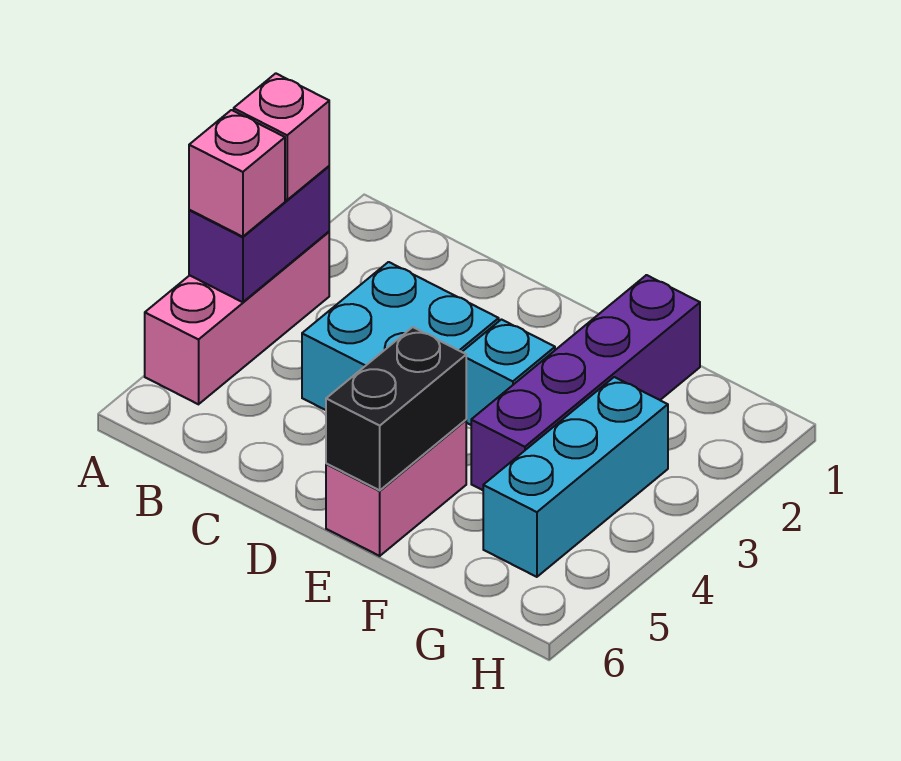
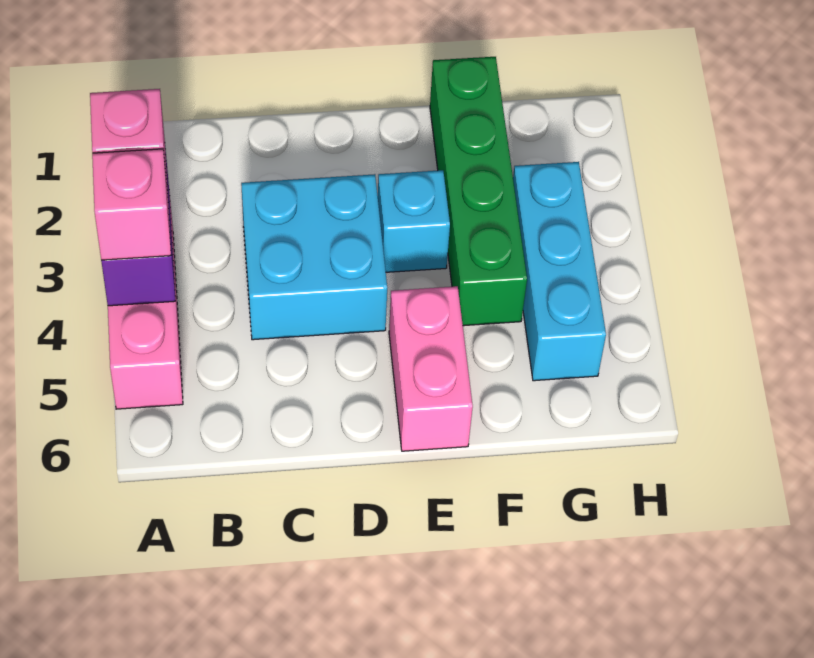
black brick E5:E6 level 2 -> none
purple brick F1:F4 level 1 -> green brick F1:F4 level 1

